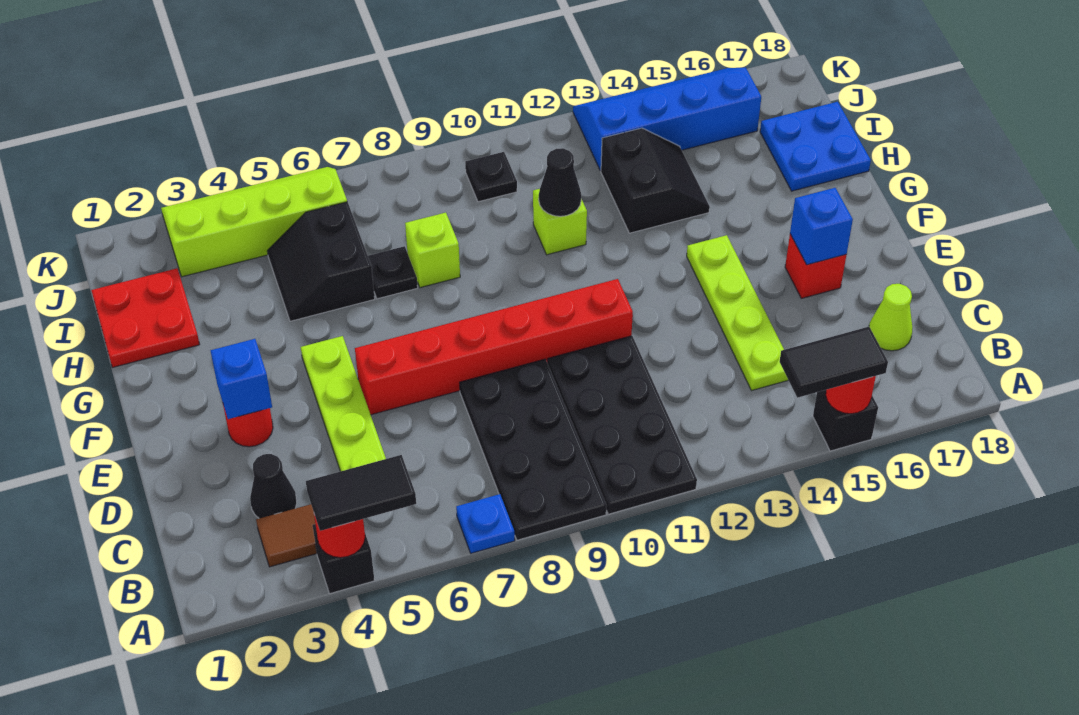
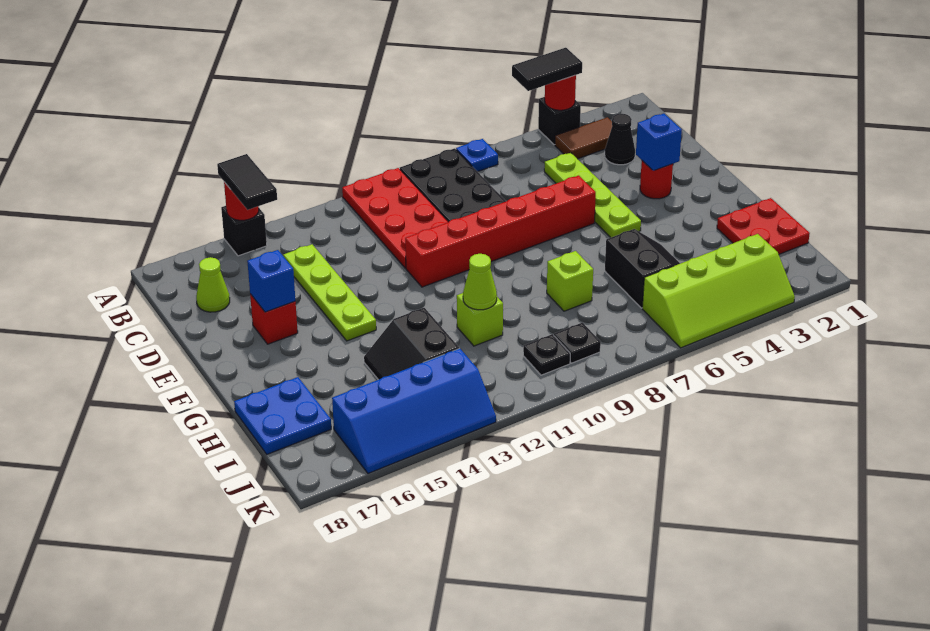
black plate A10:D11 level 1 -> red plate A10:D11 level 1
black tile A14:A15 level 3 -> black tile A15:B15 level 3
black plate H7 level 1 -> black plate J9 level 1
black cone H11 level 2 -> lime cone H11 level 2

